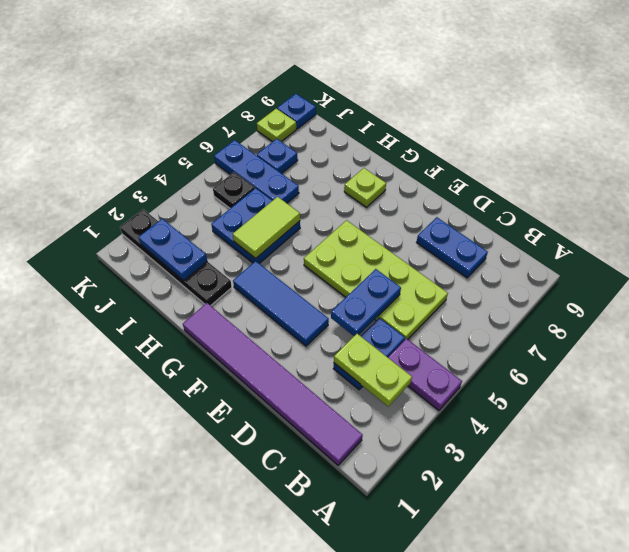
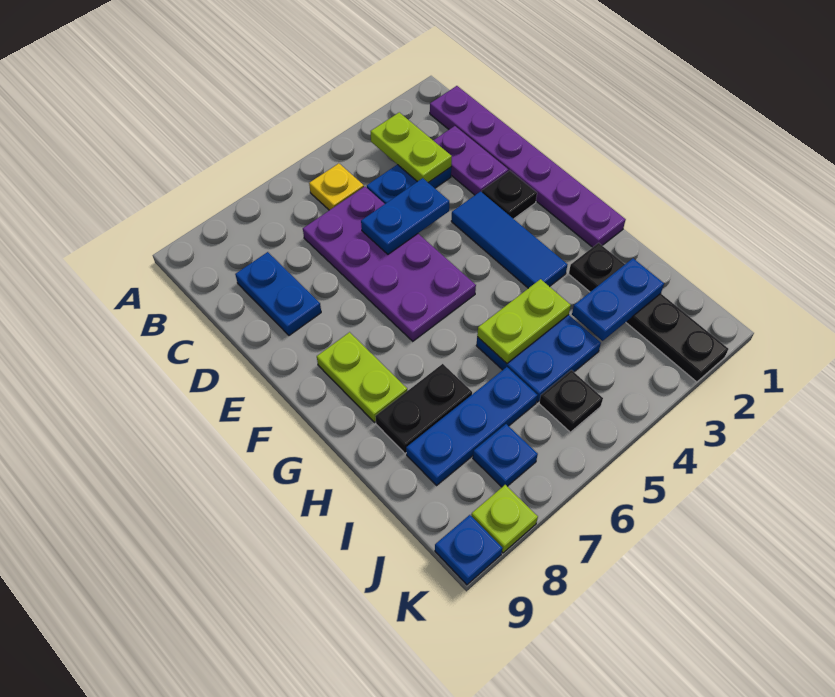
purple plate A4:B4 level 1 -> purple plate C2:D2 level 1
purple tile B1:G1 level 1 -> purple plate B1:G1 level 1
none -> yellow plate B5 level 1
lime plate C5:F6 level 1 -> purple plate C5:F6 level 1
none -> black plate E2 level 1
lime plate G8 level 1 -> lime plate F8:G8 level 1
lime tile H4:H5 level 2 -> lime plate H4:H5 level 2
none -> black plate H7:H8 level 1
blue plate I2:J2 level 2 -> blue plate I2:I3 level 2
blue plate I6:K6 level 1 -> blue plate I6:I8 level 1

